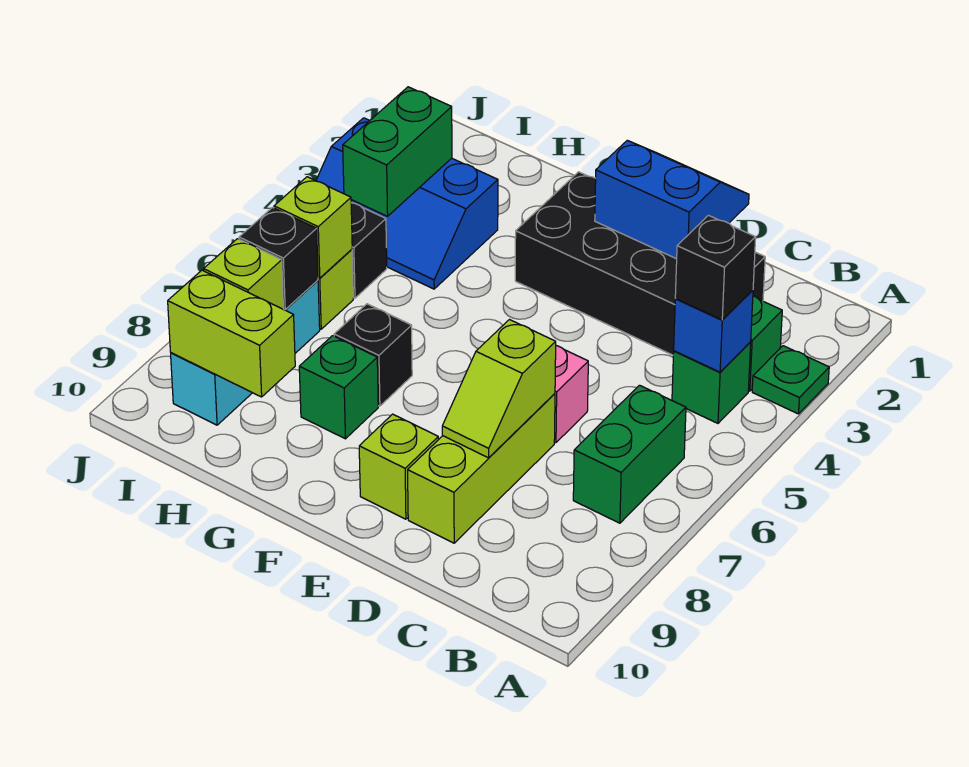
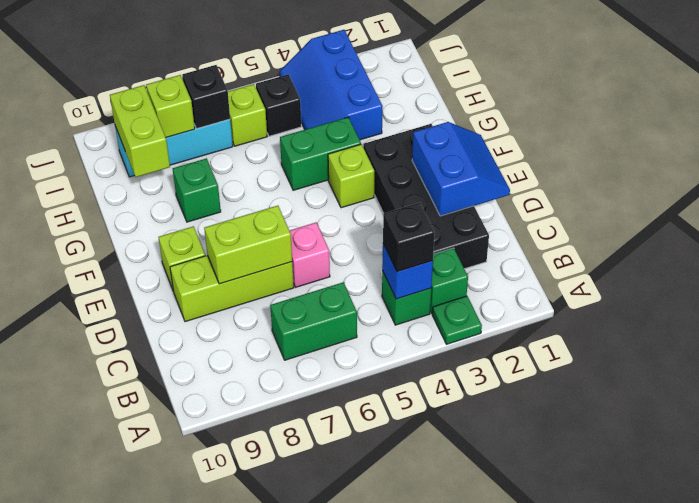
lime slope D7:D8 level 2 top 7 -> lime brick D7:D8 level 2
black brick G7 level 1 -> none
green brick I3:I4 level 2 -> green brick G4:G5 level 1
lime brick I6 level 2 -> lime brick F4 level 1

